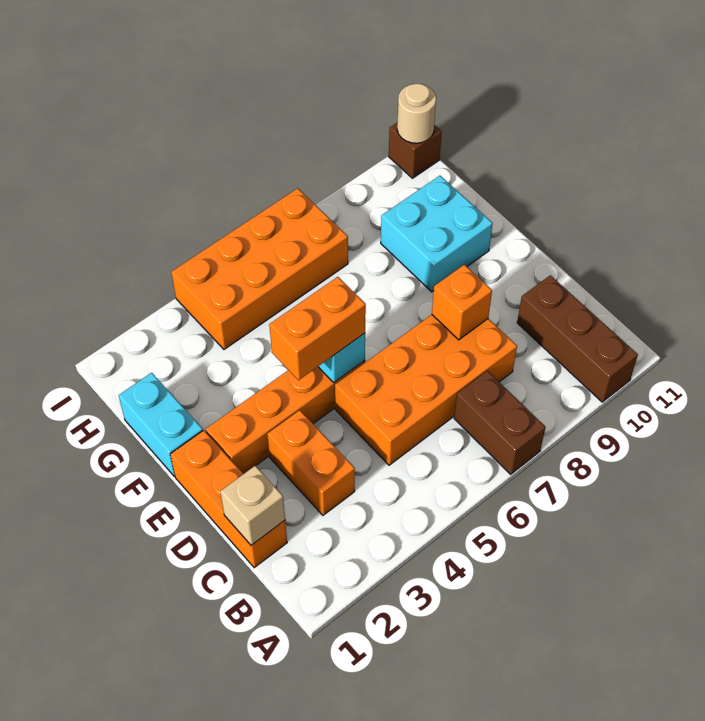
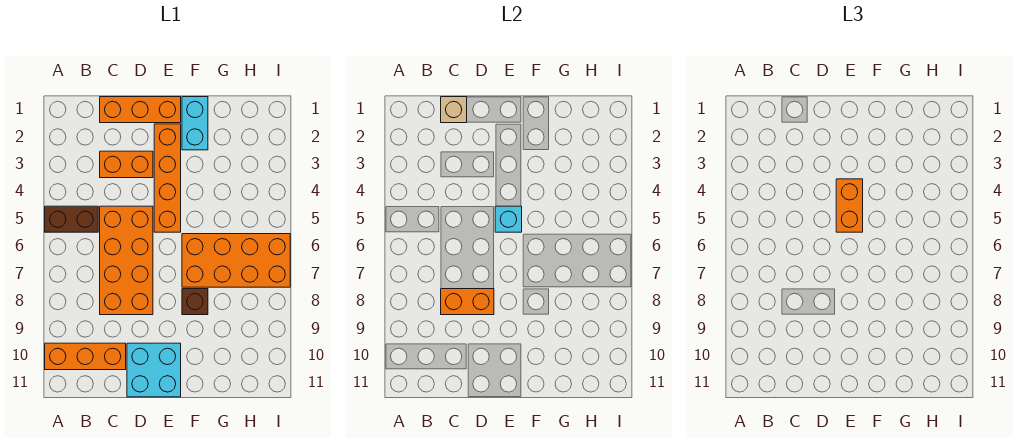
brown brick A7:B7 level 1 -> brown brick A5:B5 level 1
brown brick A10:C10 level 1 -> orange brick A10:C10 level 1
orange brick D8 level 2 -> orange brick C8:D8 level 2
cyan brick F1:G1 level 1 -> cyan brick F1:F2 level 1
cyan brick F9:G10 level 1 -> cyan brick D10:E11 level 1
orange brick H4:I7 level 1 -> orange brick F6:I7 level 1
brown brick I11 level 1 -> brown brick F8 level 1
tan round brick I11 level 2 -> none

